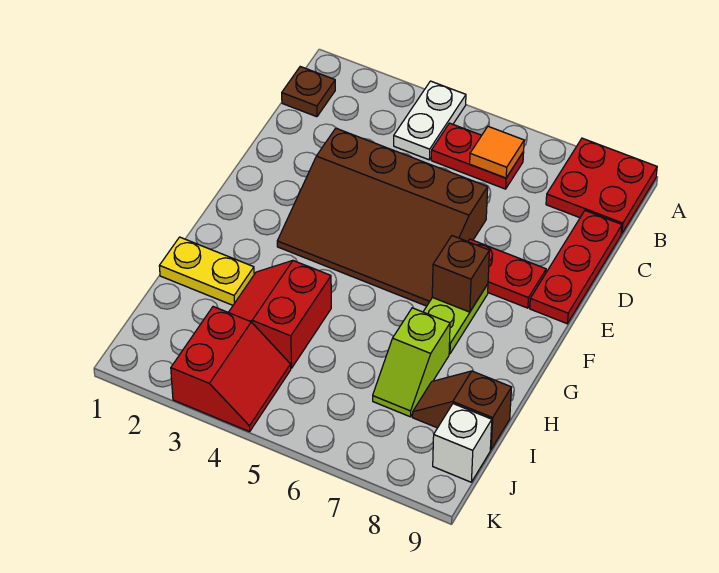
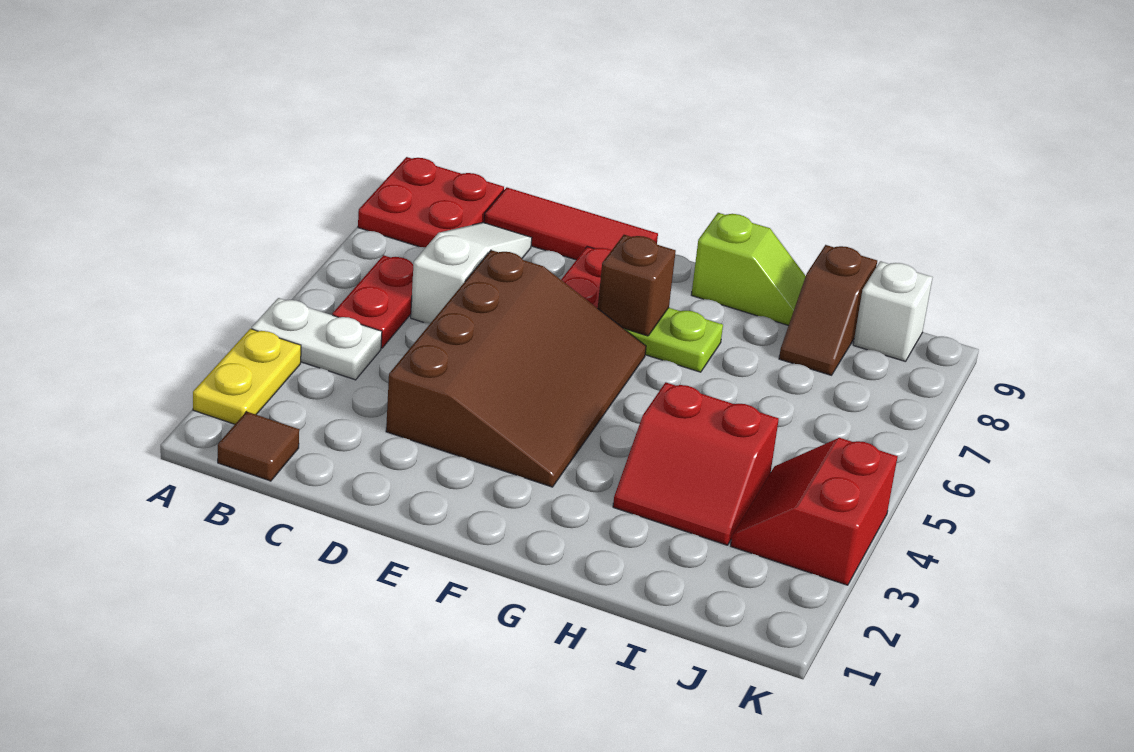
brown plate B1 level 1 -> brown tile B1 level 1
orange tile B6 level 2 -> none
none -> white slope C6:C8 level 1 top 6
red plate C9:E9 level 1 -> red tile C9:E9 level 1
yellow plate H1:H2 level 1 -> yellow plate A2:A3 level 1
lime slope H7:I7 level 1 top H -> lime slope G9:H9 level 1 top G
red slope J3:K4 level 1 top 3 -> red slope J3:K4 level 1 top K

